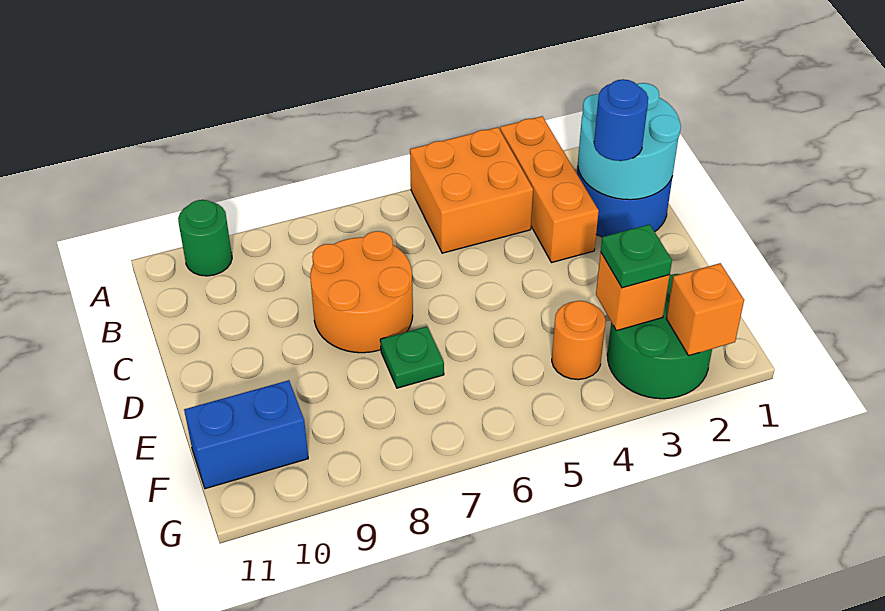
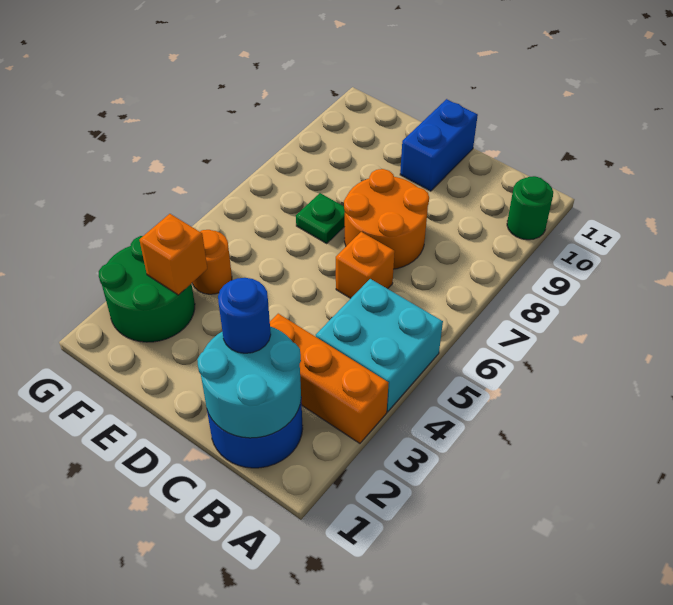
orange brick A4:B5 level 1 -> cyan brick A4:B5 level 1
green plate F3 level 3 -> none
blue brick F10:F11 level 1 -> blue brick D10:D11 level 1
orange brick G2 level 2 -> orange brick C6 level 1

